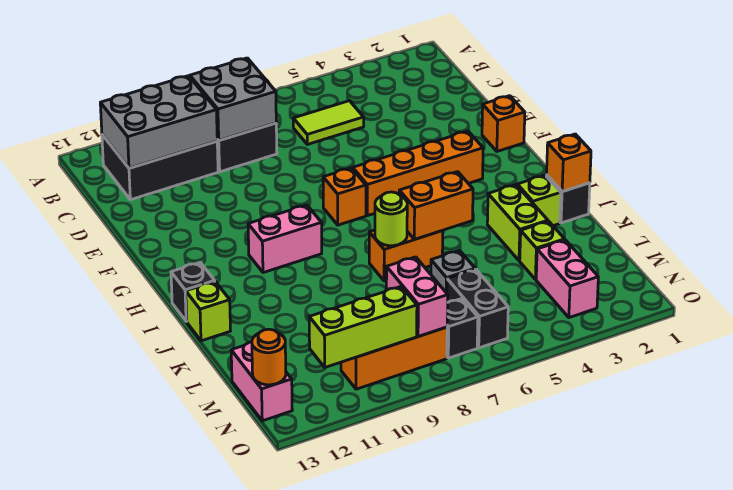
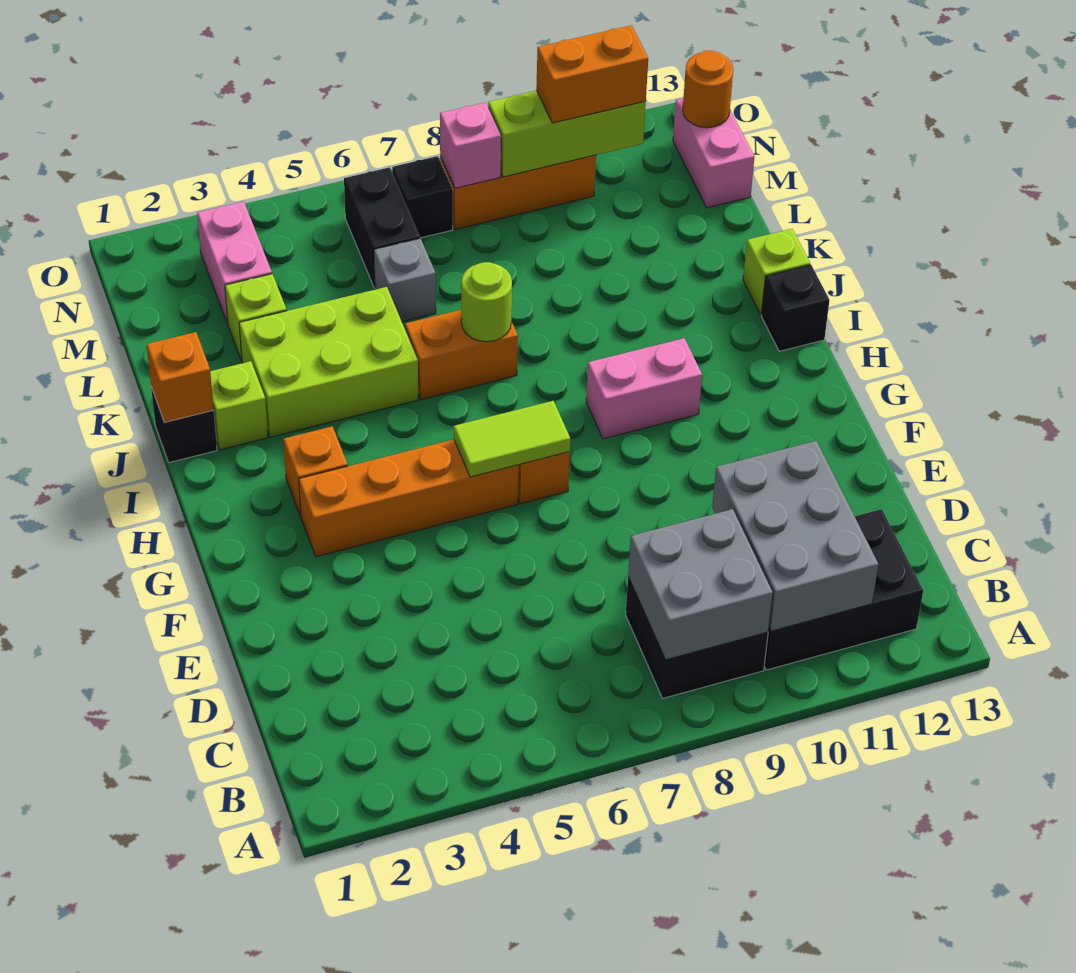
grey brick B10:C12 level 2 -> grey brick B10:D11 level 2
lime tile C5:C6 level 1 -> lime tile G6:G7 level 2
orange brick F1 level 1 -> orange brick H3 level 1
lime brick J3:K3 level 1 -> lime brick J3:K5 level 1
orange brick J5:J6 level 2 -> orange brick N10:N11 level 3
pink brick M8:N8 level 2 -> pink brick N8 level 2

